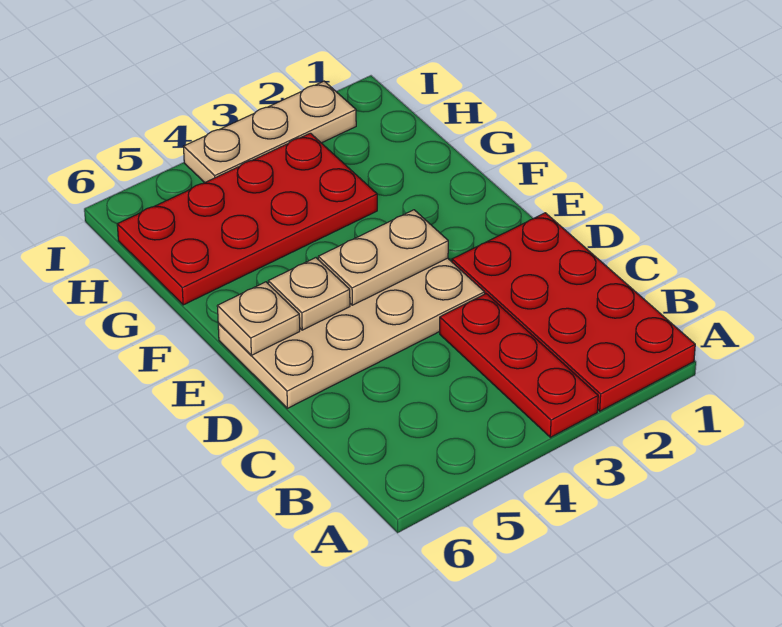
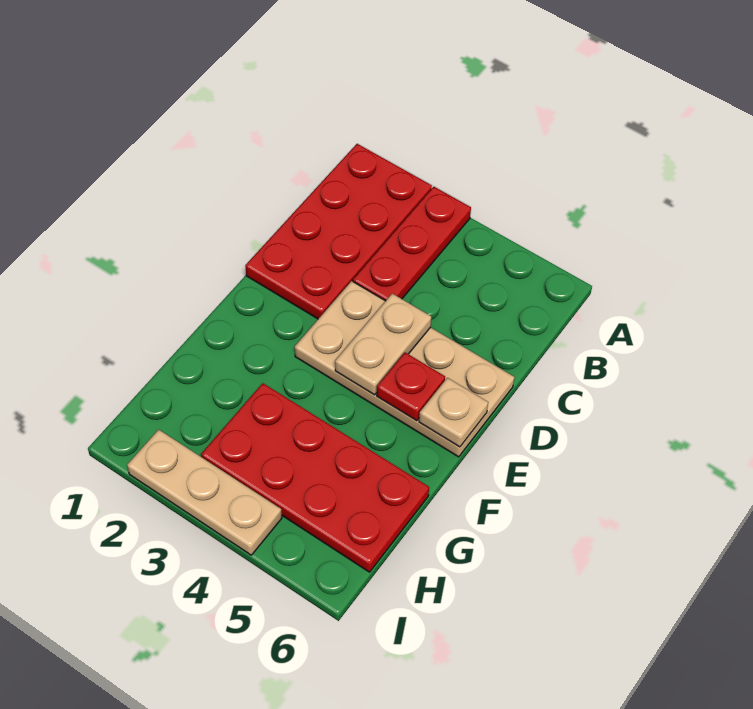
tan plate E3:E4 level 2 -> tan plate D4:E4 level 2
tan plate E5 level 2 -> red plate E5 level 2

